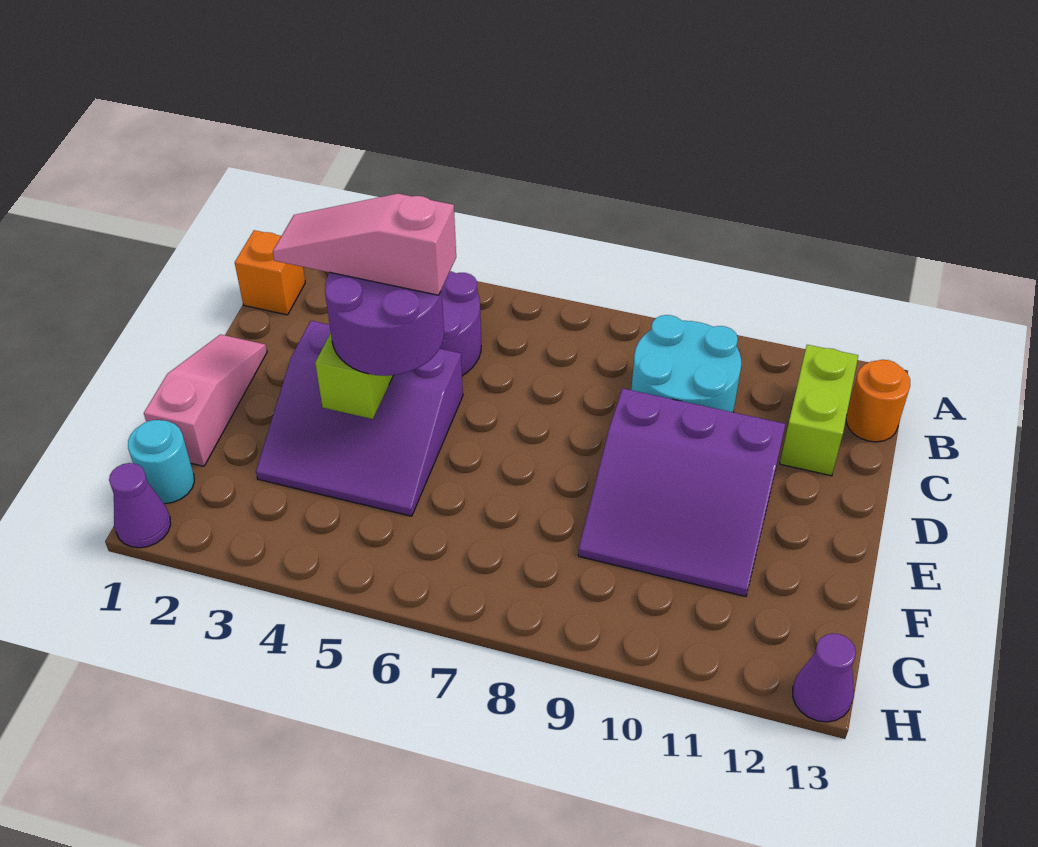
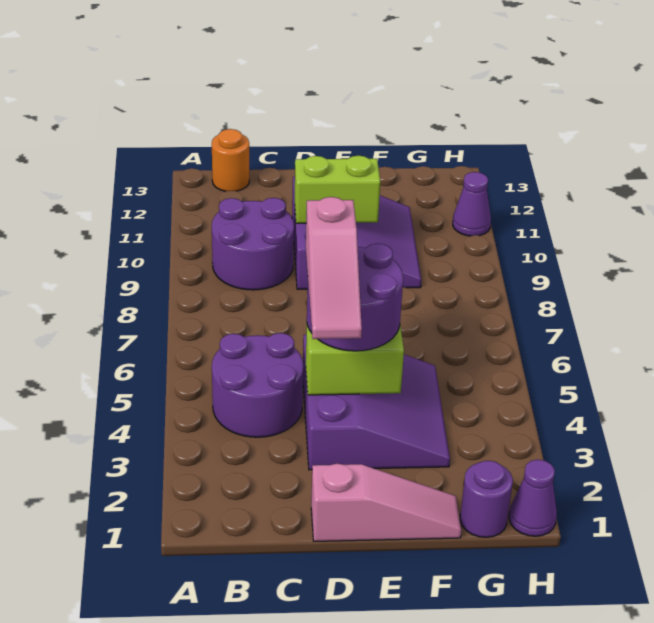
orange brick B1 level 1 -> none
cyan round brick B9:C10 level 1 -> purple round brick B9:C10 level 1
lime brick B12:C12 level 1 -> lime brick D10:E10 level 2
pink slope D1:F1 level 1 top F -> pink slope D1:F1 level 1 top D
cyan round brick G1 level 1 -> purple round brick G1 level 1
purple cone H13 level 1 -> purple cone H11 level 1

